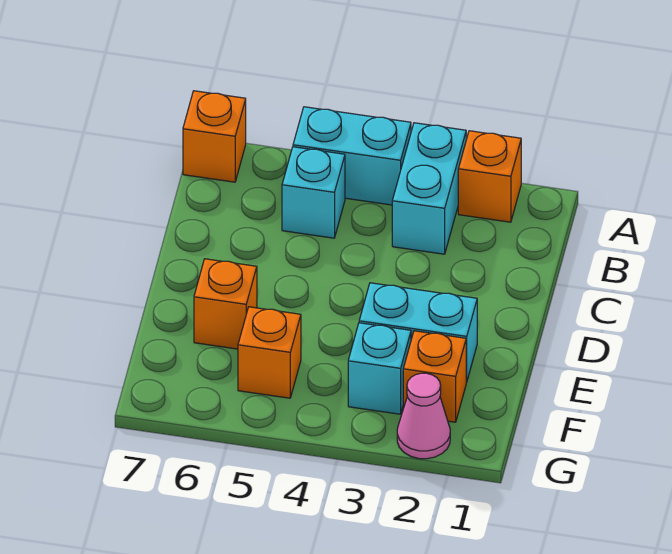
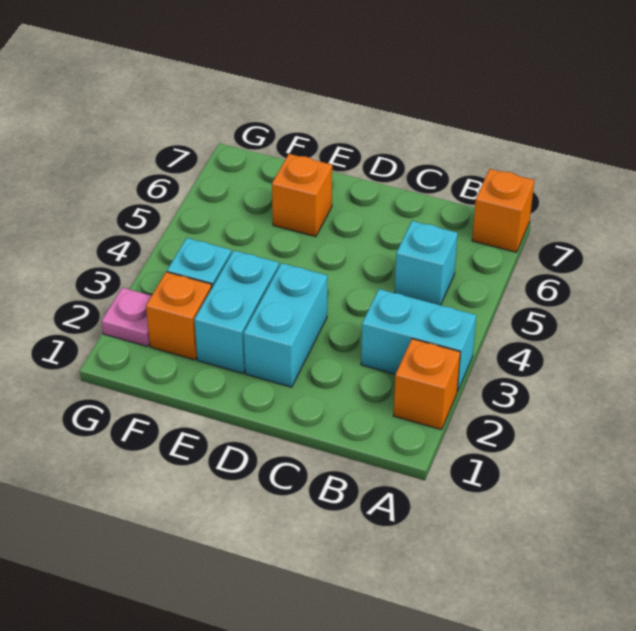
cyan brick A4:A5 level 1 -> cyan brick D2:D3 level 1
orange brick F5 level 1 -> none
pink cone G2 level 1 -> pink plate G2 level 1

